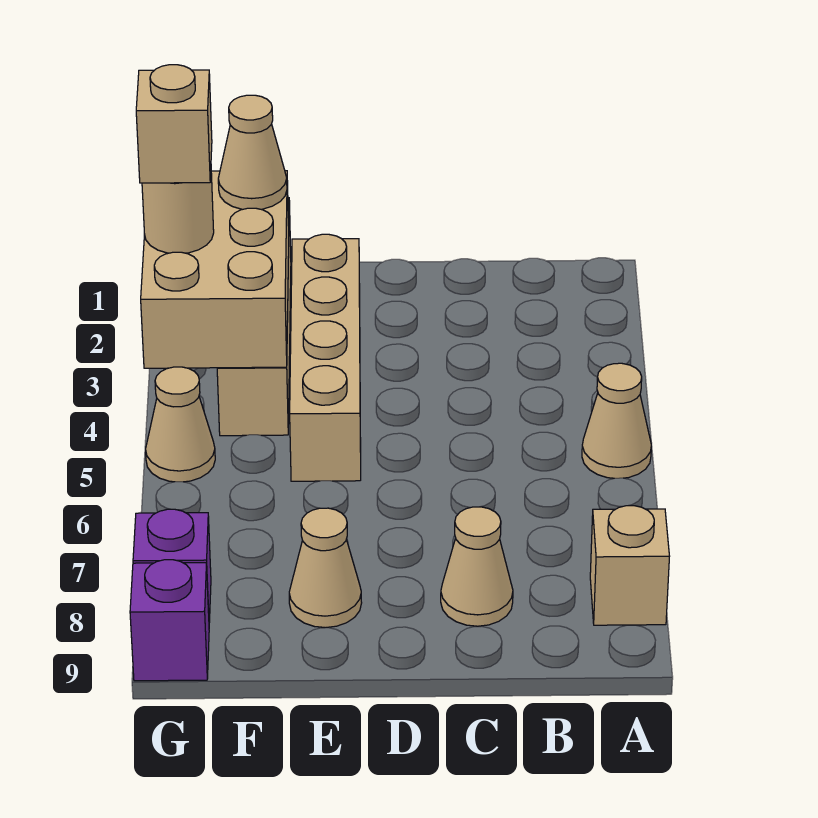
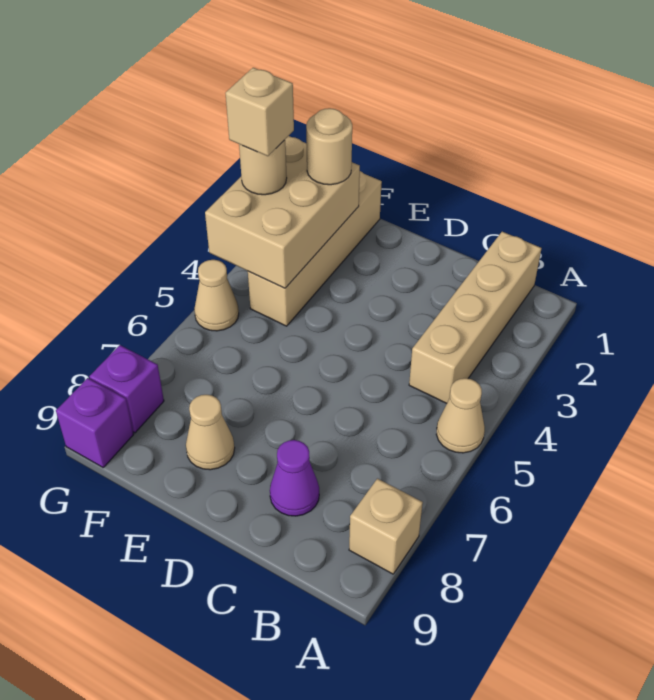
tan cone C8 level 1 -> purple cone C8 level 1
tan brick E2:E5 level 1 -> tan brick B1:B4 level 1
tan cone F2 level 3 -> tan round brick F2 level 3

